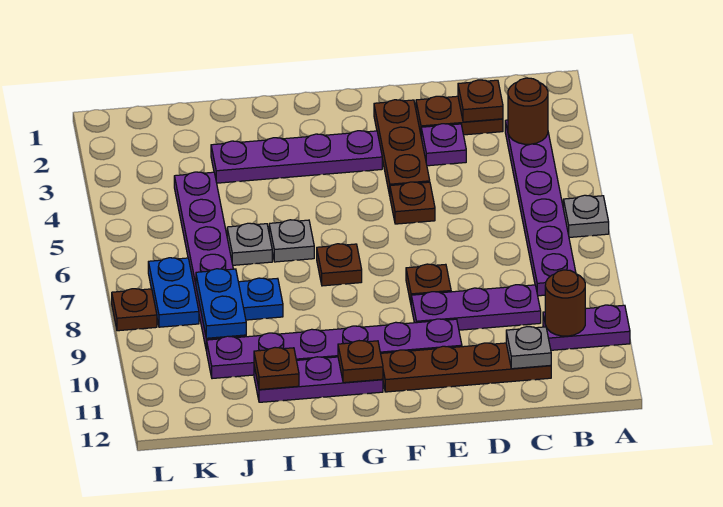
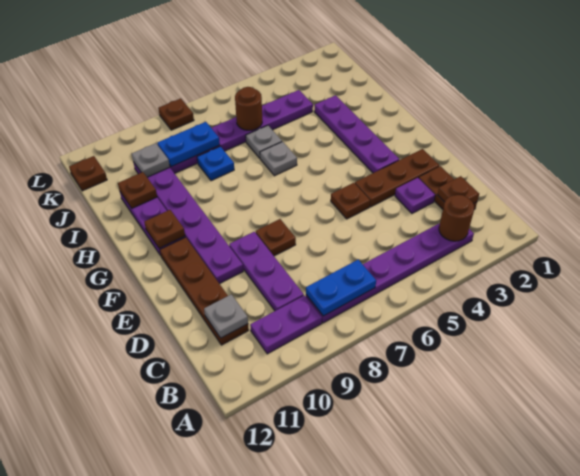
grey plate A6 level 1 -> grey plate J10 level 2
purple plate A10:B10 level 1 -> purple plate B9:B10 level 1
brown round brick B10 level 2 -> brown round brick J6 level 2
brown plate G7 level 1 -> brown plate K12 level 1
blue plate K7:K8 level 1 -> blue plate B7:B8 level 2

